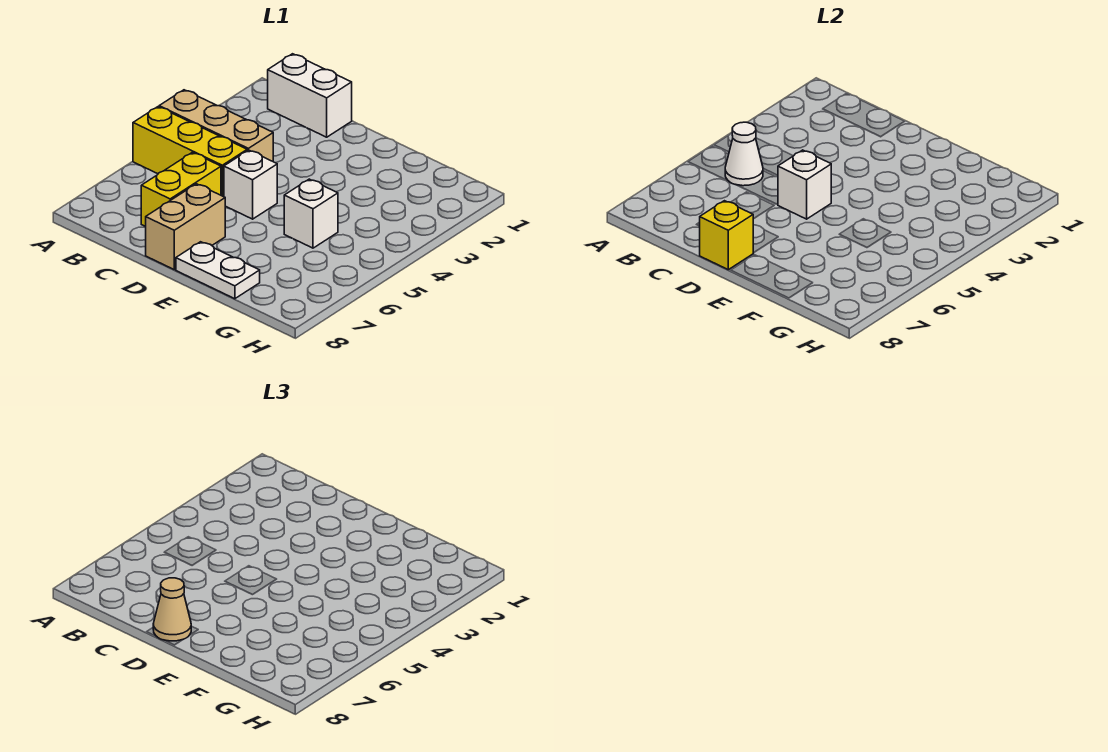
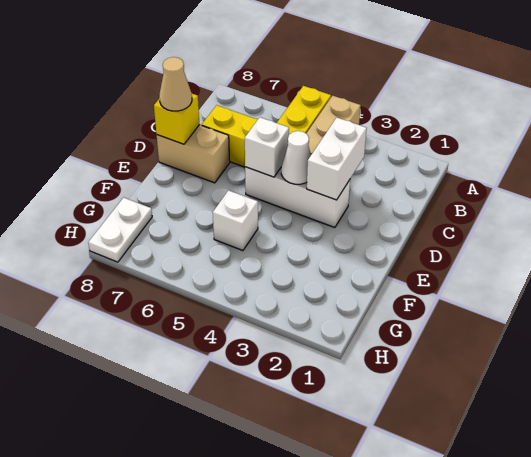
white brick B1:C1 level 1 -> white brick C3:D3 level 2
white cone B5 level 2 -> white cone D4 level 2
white brick D5 level 1 -> white brick D3:D5 level 1
white plate E8:F8 level 1 -> white plate G8:H8 level 1

